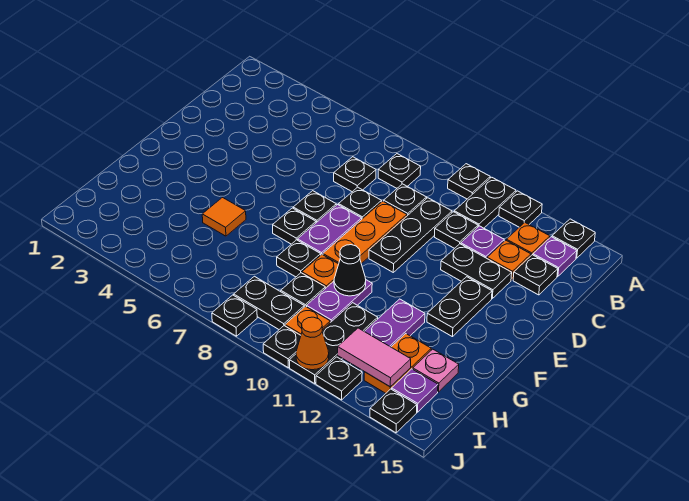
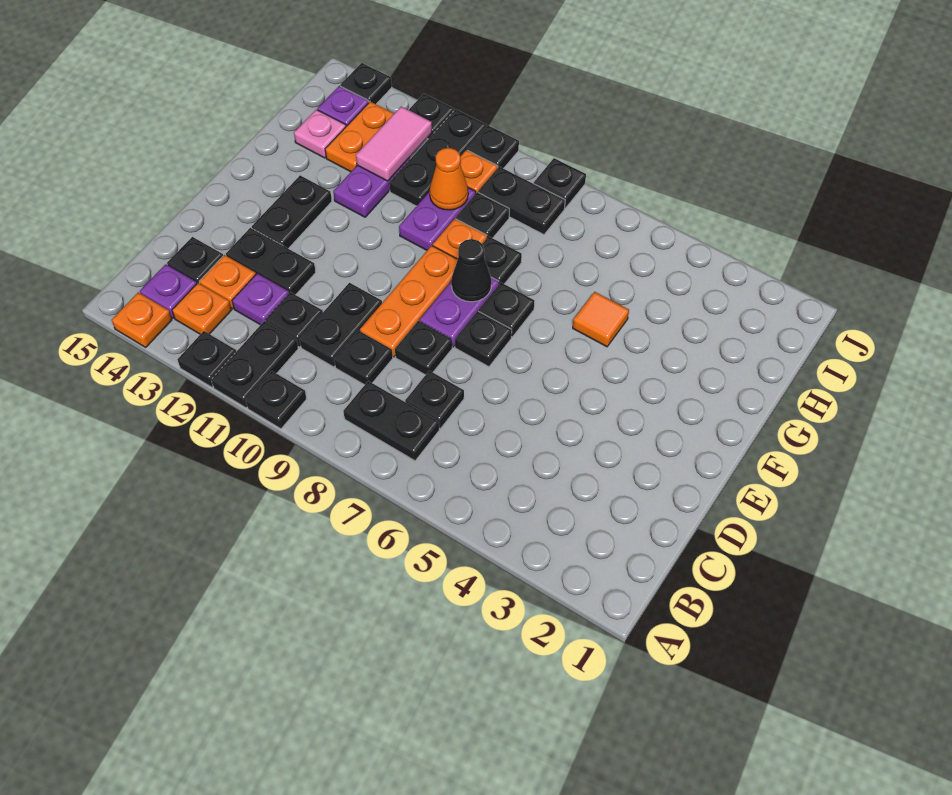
black plate A14 level 1 -> orange plate A14 level 1
black plate B8 level 1 -> black plate B7:B8 level 1
black plate C10:E10 level 1 -> black plate C10:D10 level 1
black cone G10 level 2 -> black cone F8 level 2
pink tile I12:I13 level 2 -> pink tile H12:I12 level 2
orange cone J11 level 2 -> orange cone H10 level 2

